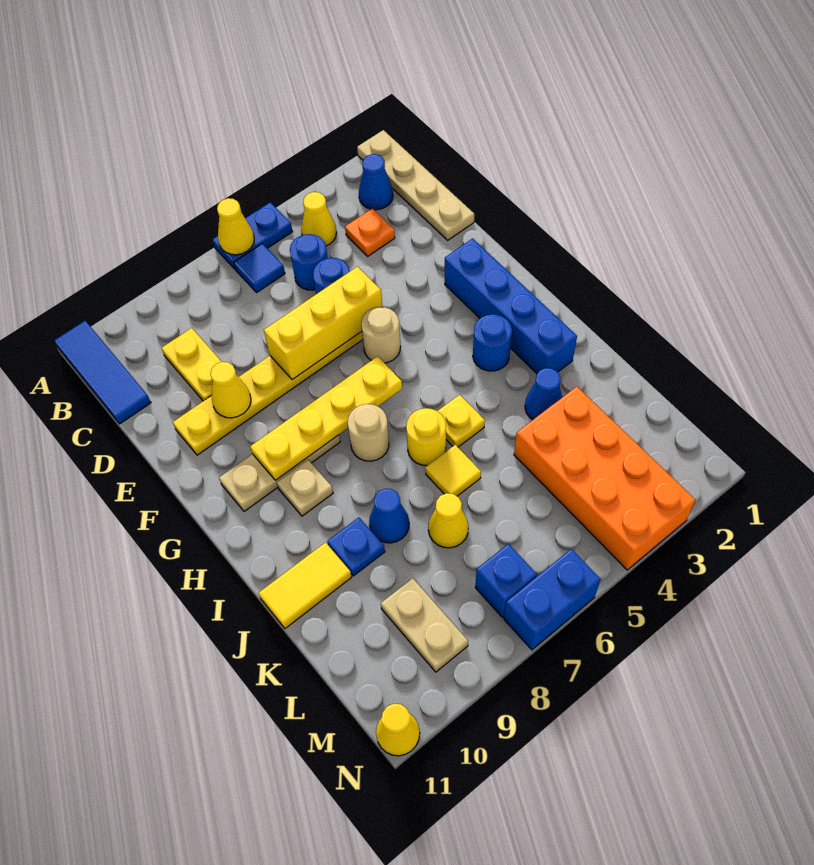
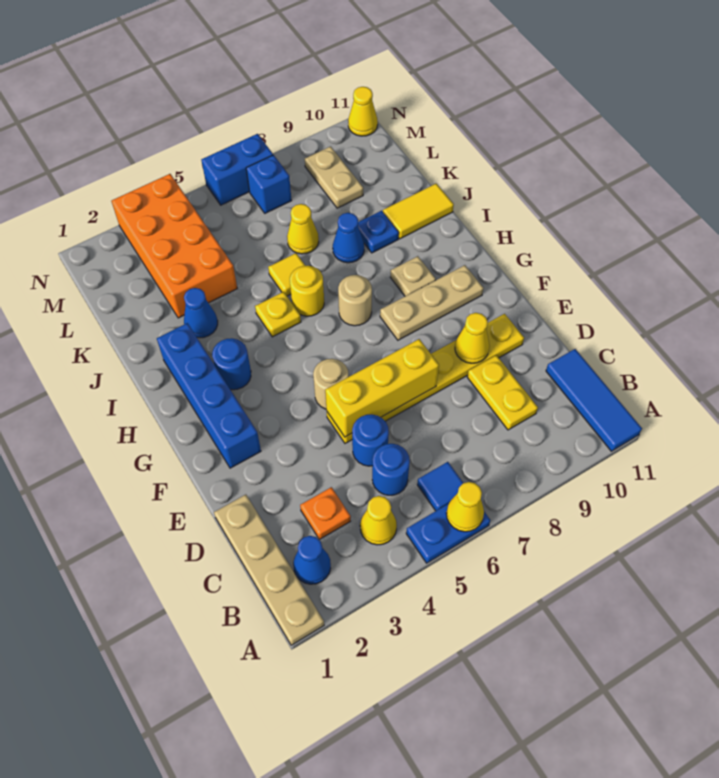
yellow plate G6:G9 level 2 -> none

